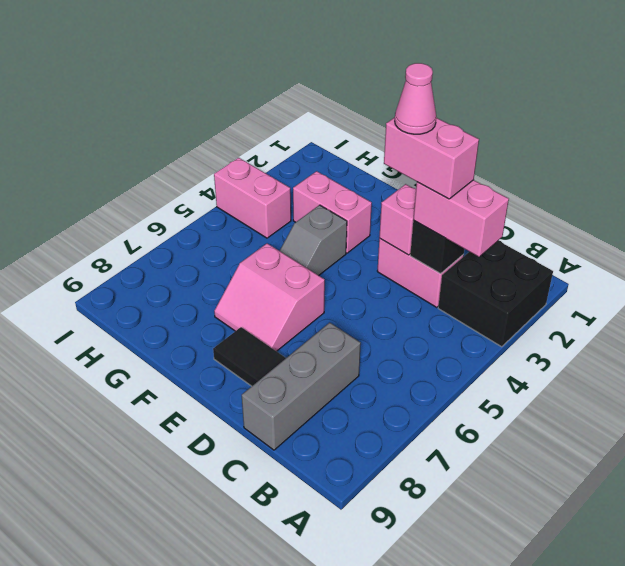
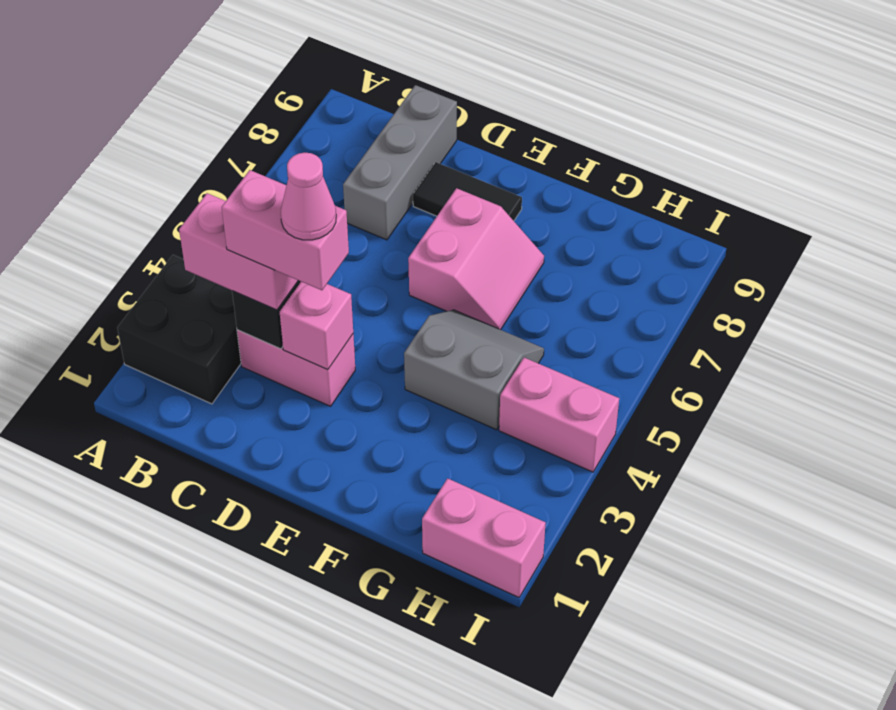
pink slope E6:F7 level 1 top 6 -> pink slope E6:F7 level 1 top E
pink brick F3:G3 level 1 -> pink brick H1:I1 level 1
grey slope F4:F5 level 1 top 4 -> grey slope F4:G5 level 1 top 4

